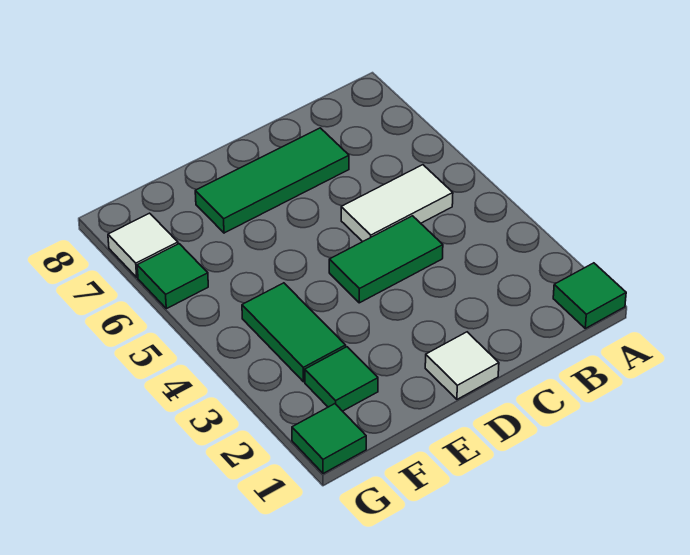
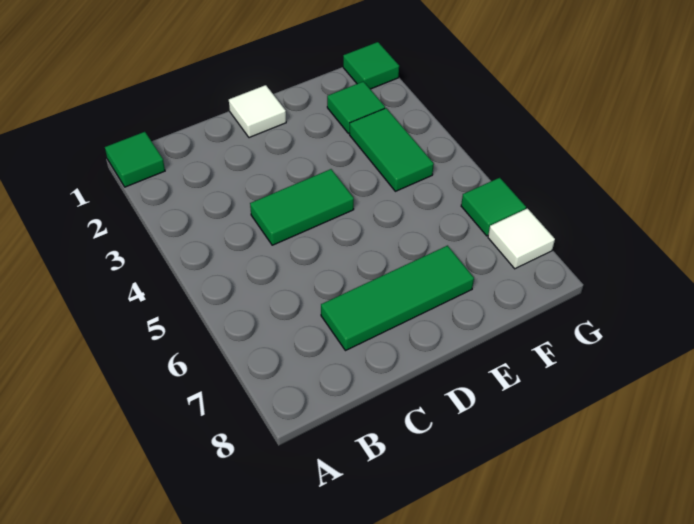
white tile B5:C5 level 1 -> none

